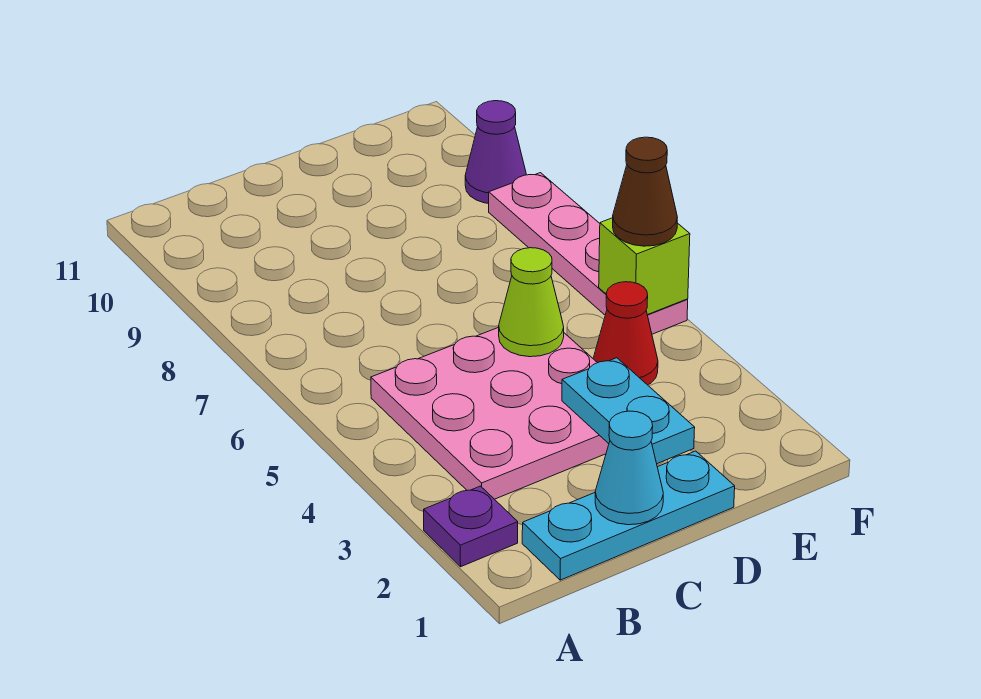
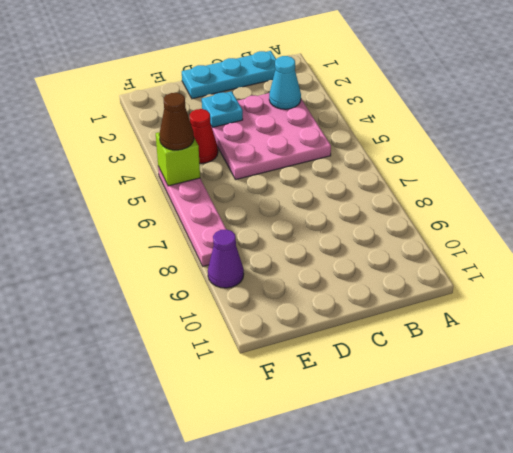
purple plate A2 level 1 -> none
cyan cone C1 level 2 -> cyan cone B3 level 2
cyan plate D2:D3 level 2 -> cyan plate D3 level 2
lime cone D5 level 2 -> none

